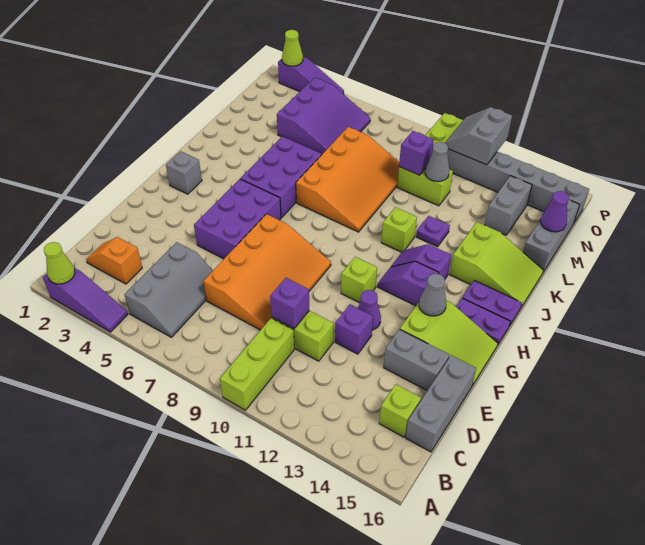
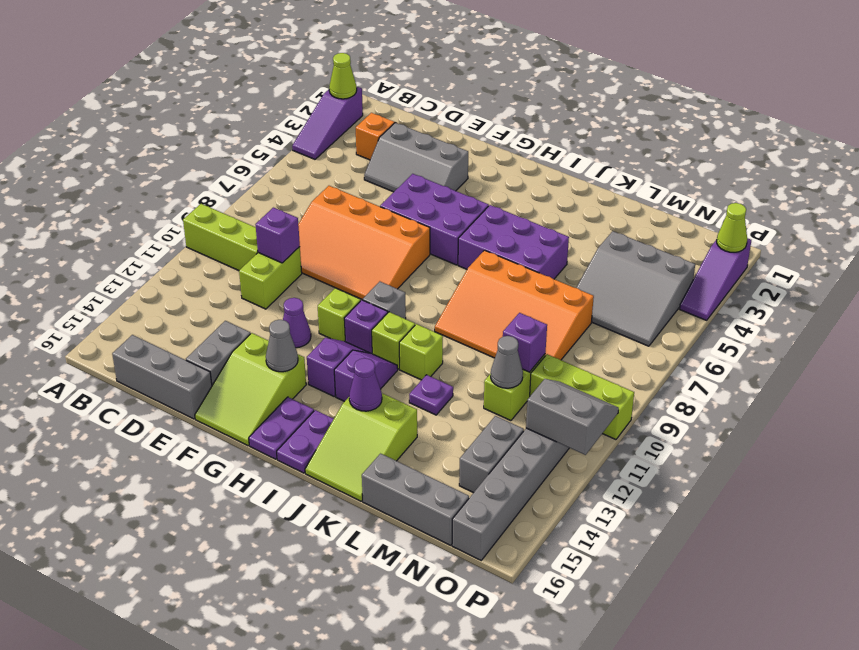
grey slope B5:D6 level 1 top 5 -> grey slope D3:F4 level 1 top 3
lime brick C15 level 1 -> lime brick I11 level 1
purple brick E12 level 1 -> purple brick H11 level 1
grey brick H2 level 1 -> grey brick H10 level 1
purple slope M4:O6 level 1 top 4 -> grey slope M4:O6 level 1 top 4
grey brick M14:N14 level 1 -> grey brick N13:N14 level 1
purple cone M16 level 2 -> purple cone J14 level 2

